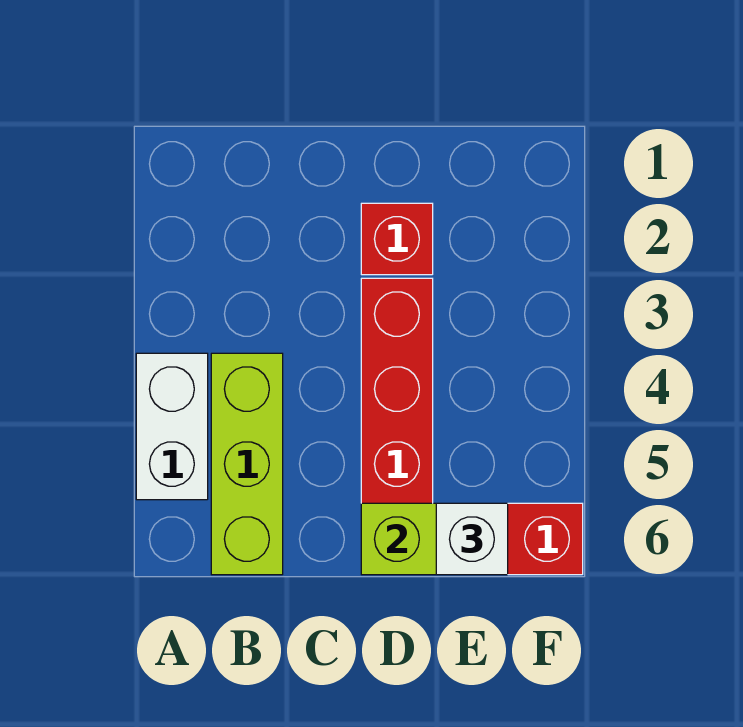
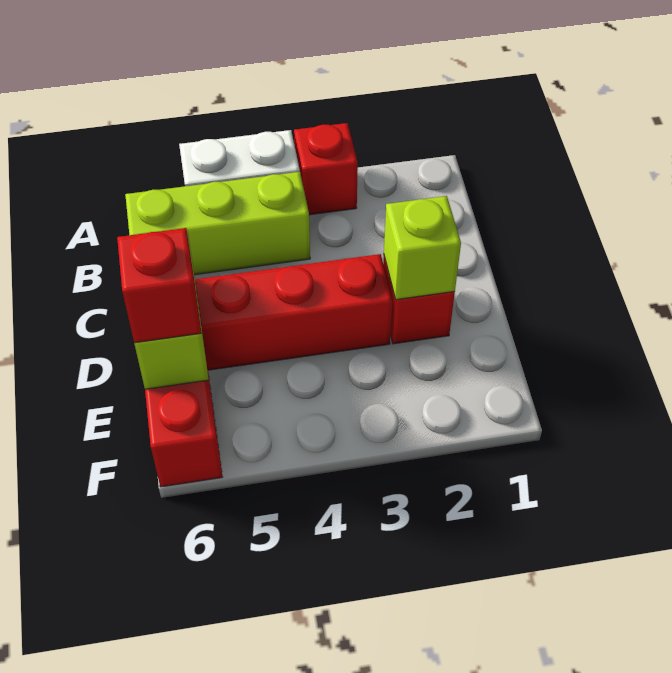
none -> red brick A3 level 1
none -> lime brick D2 level 2
white brick E6 level 3 -> red brick E6 level 3

